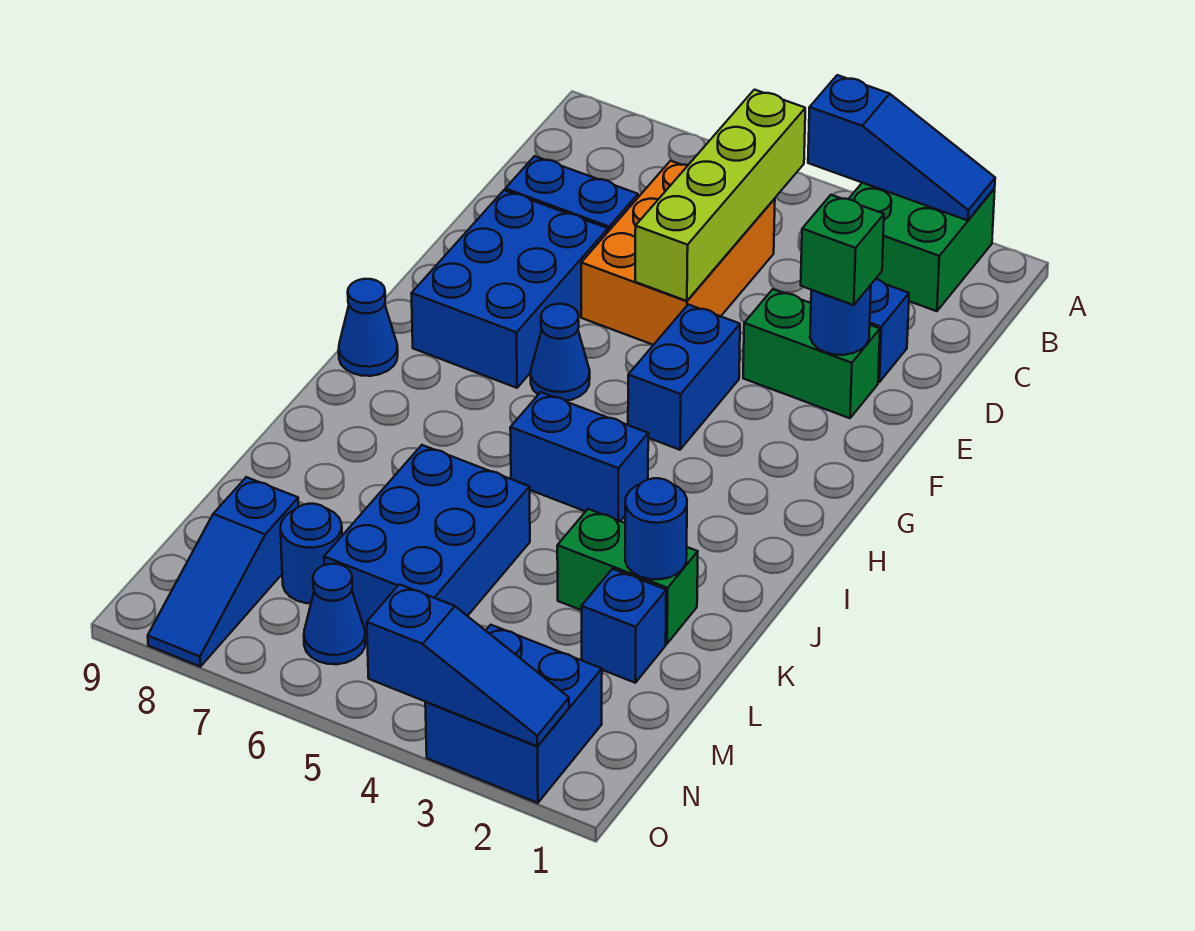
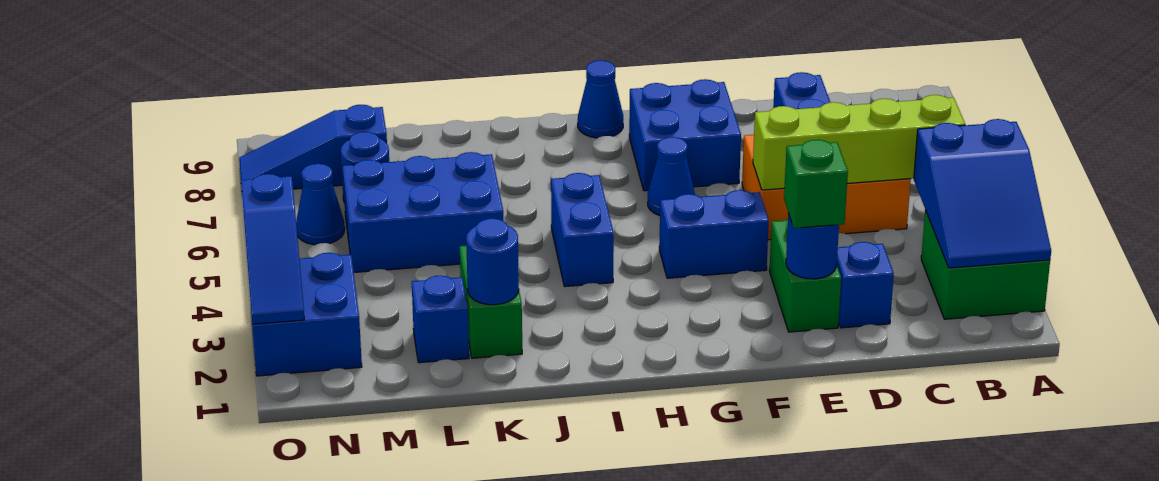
blue slope A2:A4 level 2 top 4 -> blue slope A2:B4 level 2 top 4
blue brick E7:G8 level 1 -> blue brick F7:G8 level 1

